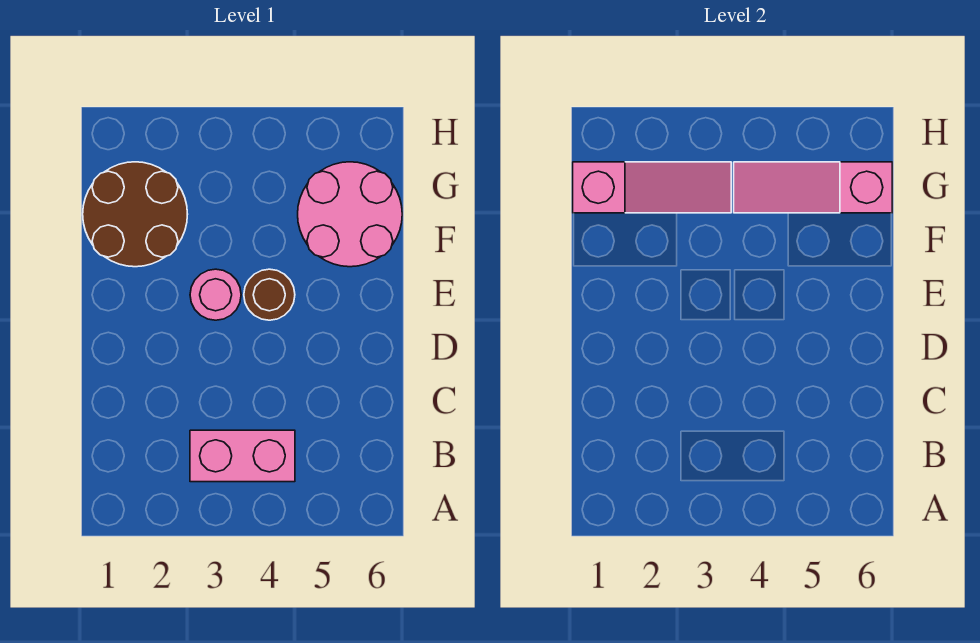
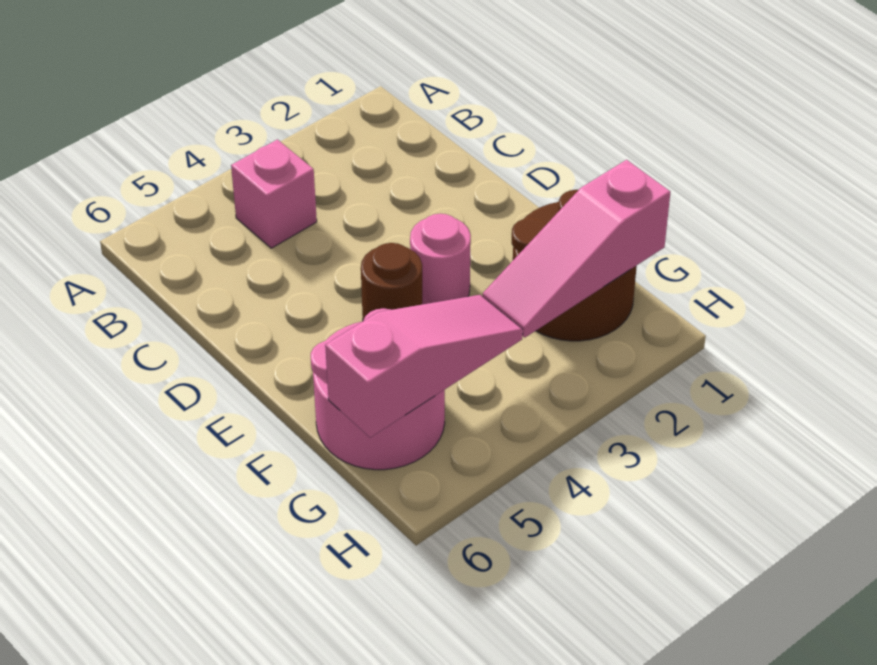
pink brick B3:B4 level 1 -> pink brick B4 level 1

